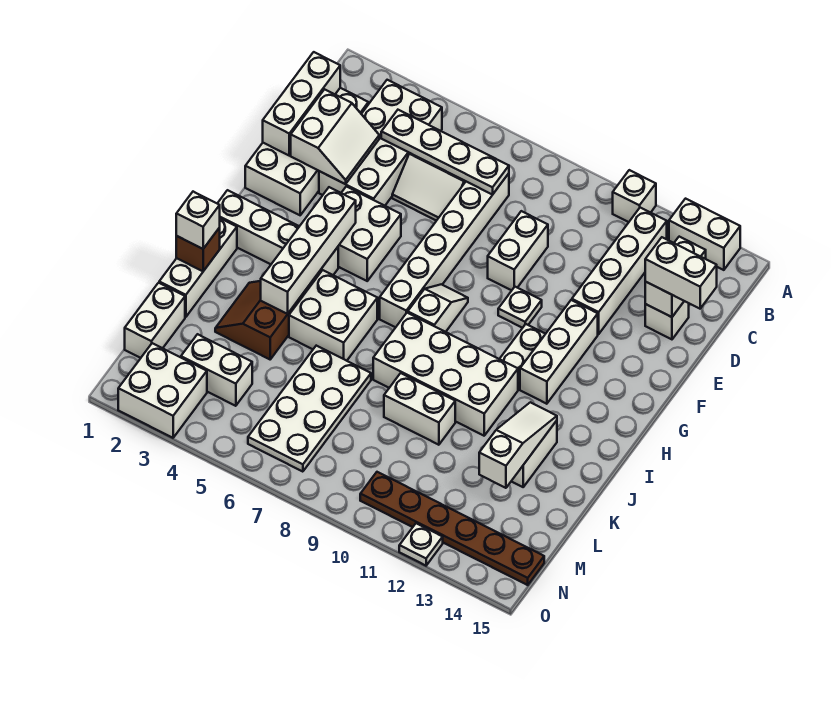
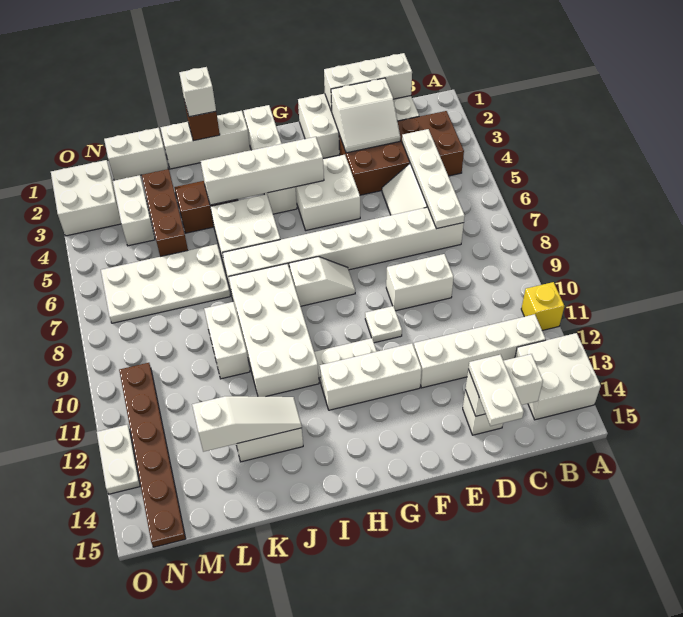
white brick A11 level 1 -> yellow brick A11 level 1
white brick A13:A14 level 1 -> white brick A13:B14 level 1
white brick B3:E4 level 1 -> brown brick B3:E4 level 1
white brick C7:H7 level 1 -> white brick C7:J7 level 1
white brick D14:D15 level 3 -> white plate D14:D15 level 3
none -> brown brick L3:L5 level 1
white plate O12 level 1 -> white plate O12:O13 level 1

